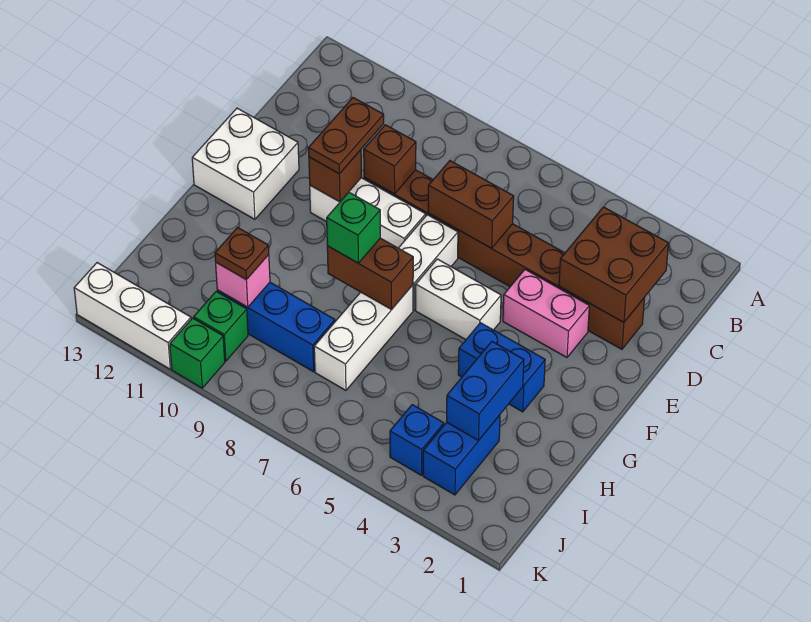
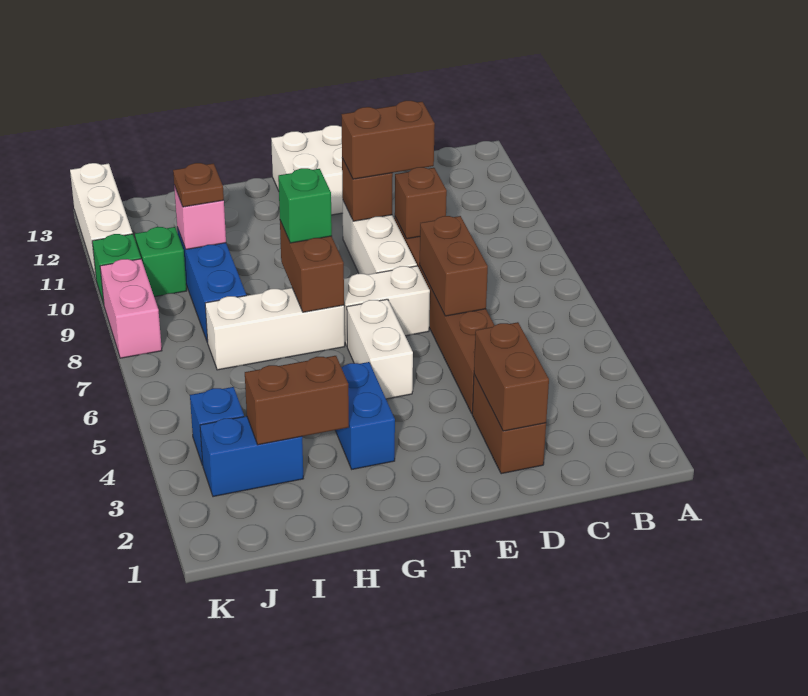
brown brick C2:D3 level 2 -> brown brick D2:D3 level 2
brown plate D10:E10 level 3 -> brown brick D10:E10 level 3
pink brick E3:E4 level 1 -> pink brick K8:K9 level 1
blue brick H3:I3 level 2 -> brown brick H3:I3 level 2

